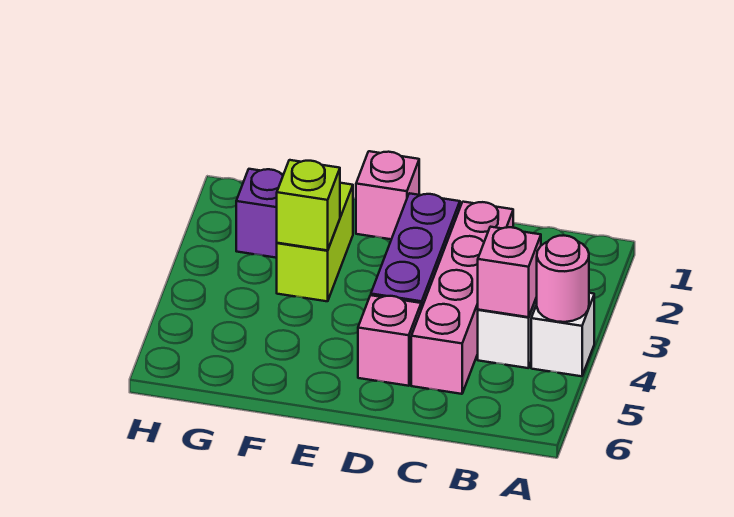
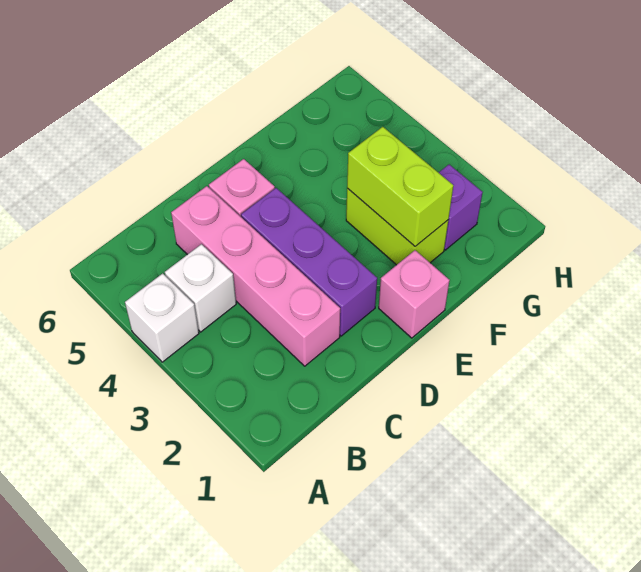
pink round brick A4 level 2 -> none
pink brick B4 level 2 -> none
lime brick F3 level 2 -> lime brick F2:F3 level 2

